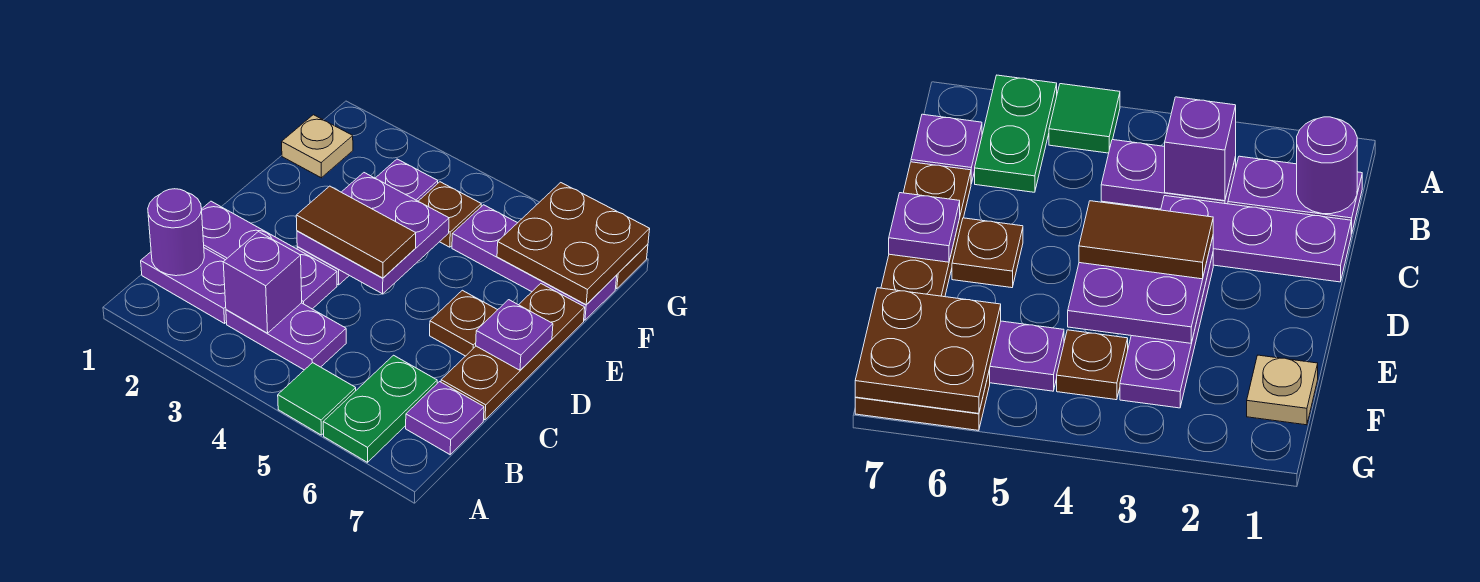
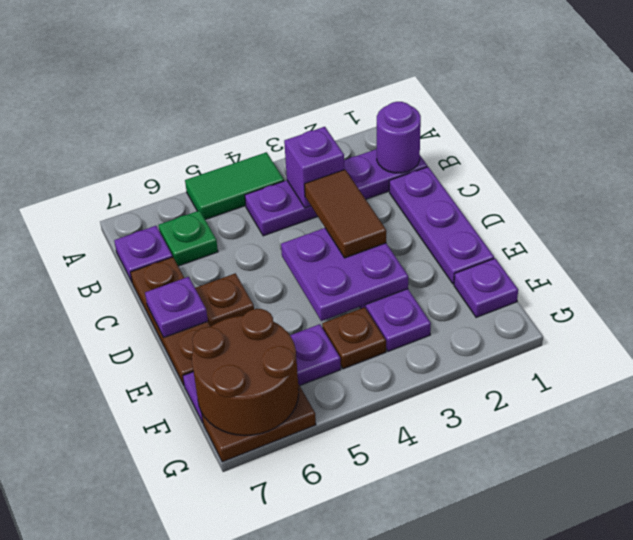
green tile A5 level 1 -> green tile A4:A5 level 1
green plate A6:B6 level 1 -> green plate B6 level 1
purple plate C1:C3 level 1 -> purple plate C1:E1 level 1
brown tile D3:D4 level 3 -> brown tile C3:D3 level 3
tan plate F1 level 1 -> purple plate F1 level 1
brown plate F6:G7 level 2 -> brown round brick F6:G7 level 2

